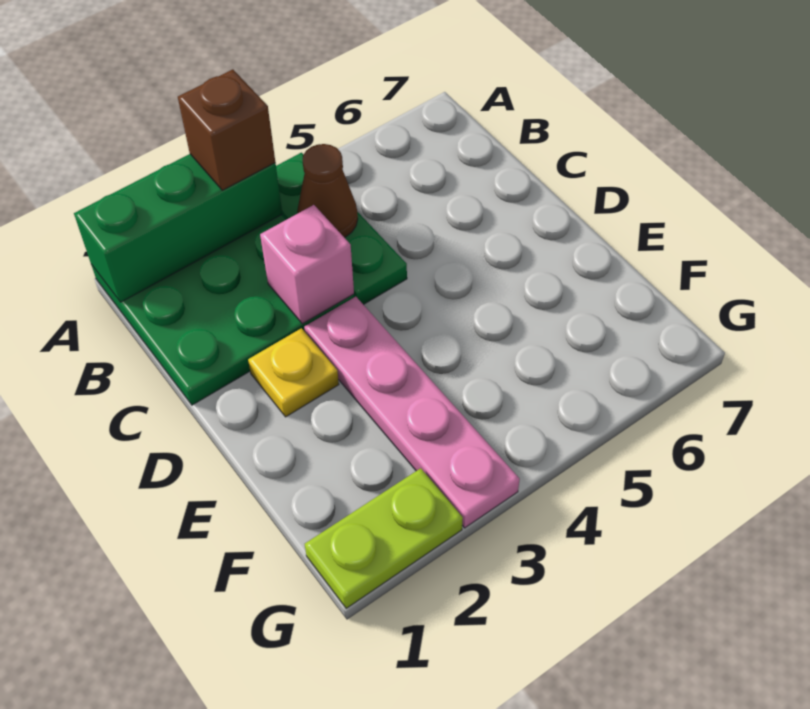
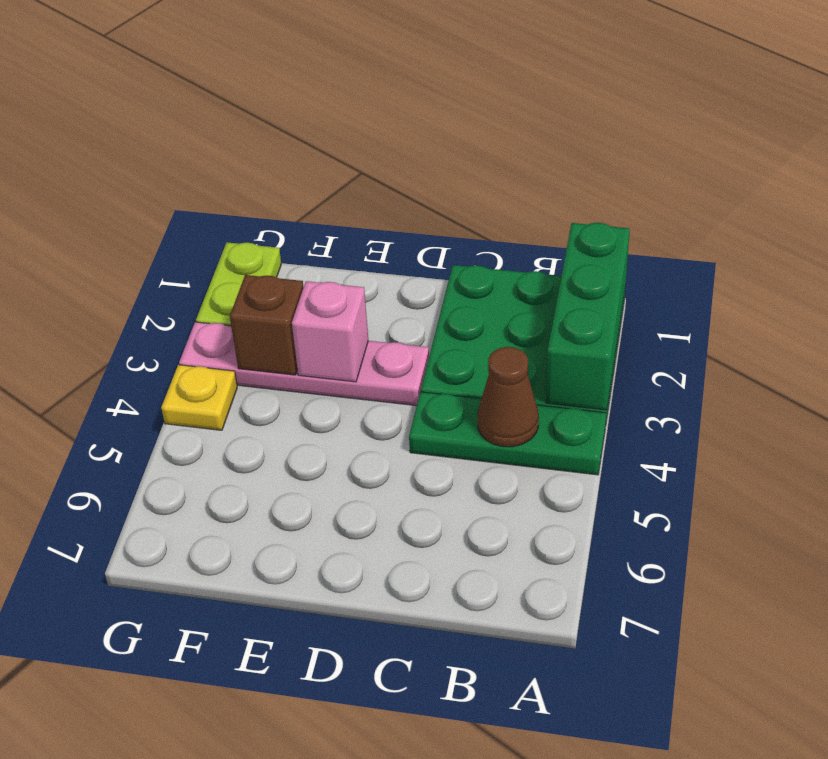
brown brick A3 level 3 -> brown brick F3 level 2
pink brick C3 level 2 -> pink brick E3 level 2
yellow plate D2 level 1 -> yellow plate G4 level 1

